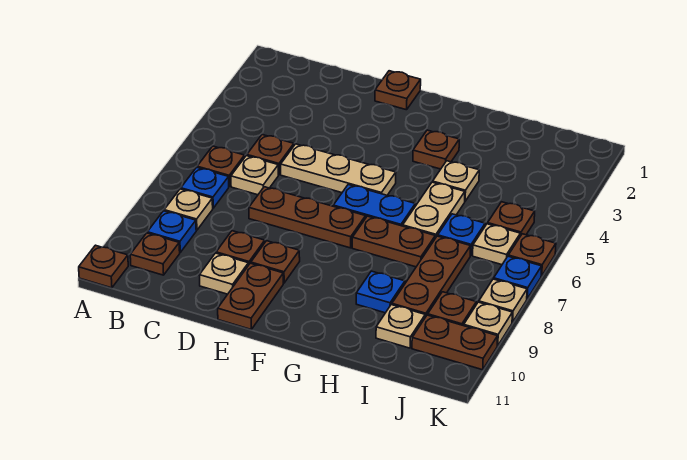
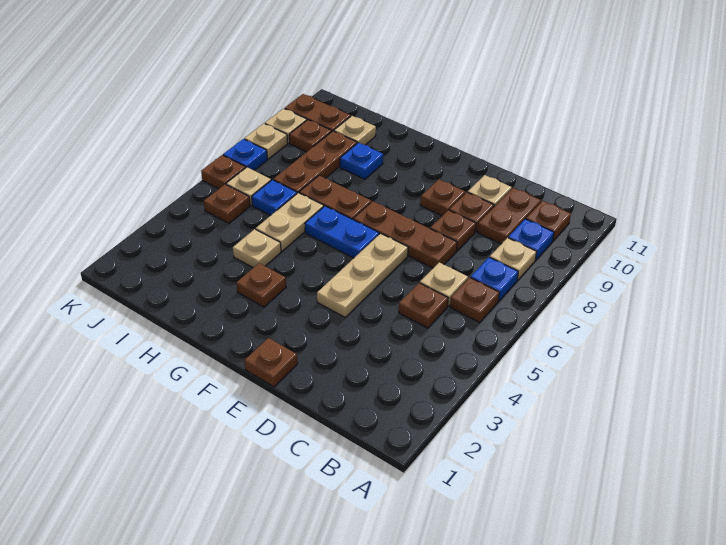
brown plate A11 level 1 -> brown plate D8 level 1
tan plate D5:F5 level 1 -> tan plate E4:E6 level 1
brown plate E10:E11 level 1 -> brown plate C9:C10 level 1

